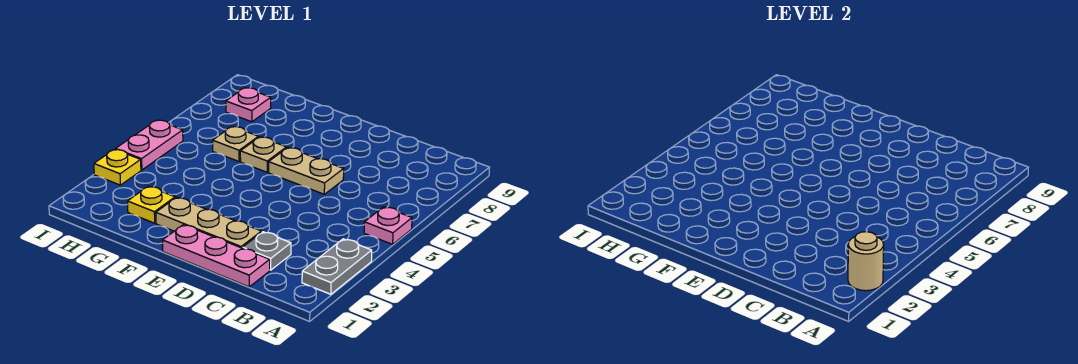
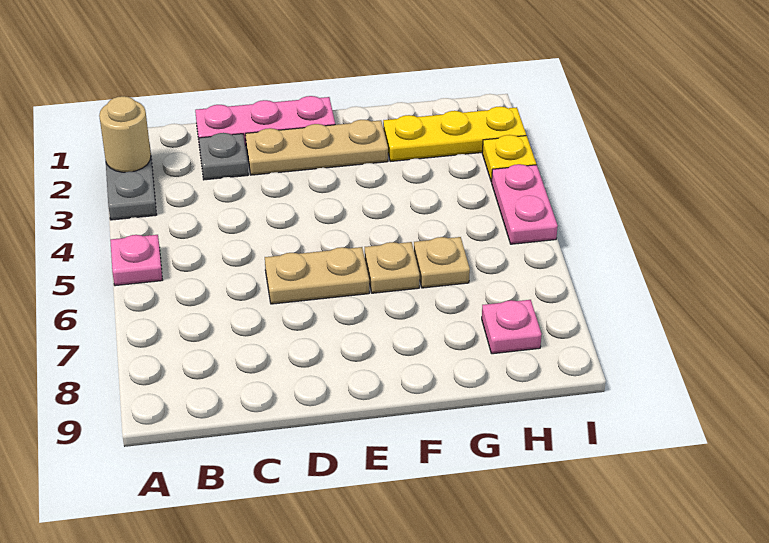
yellow plate G2 level 1 -> yellow plate G2:I2 level 1

